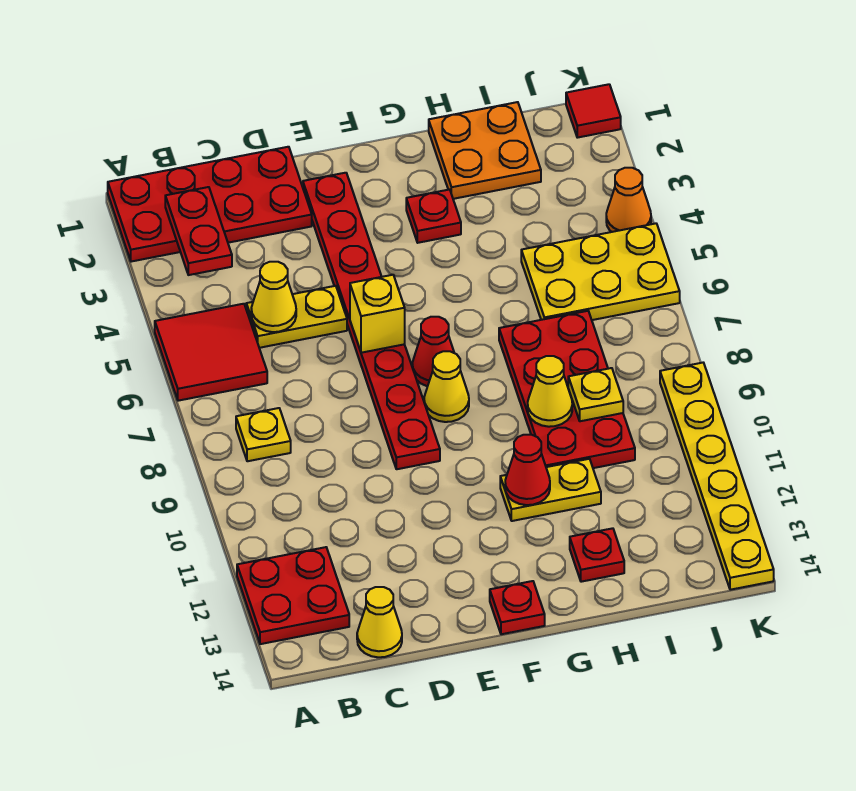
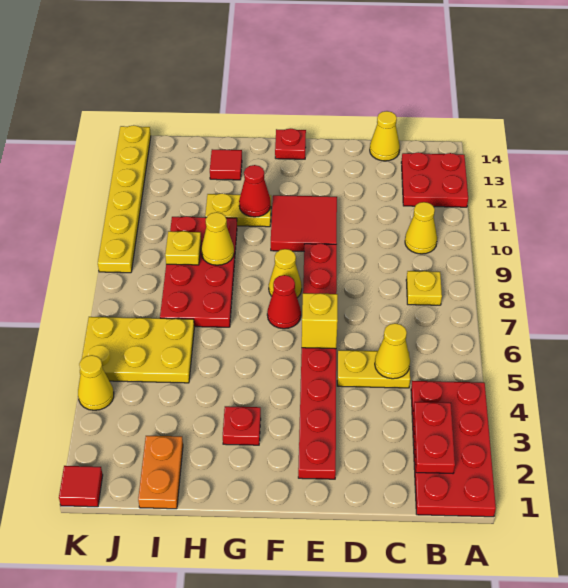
red plate A1:D2 level 1 -> red plate A1:B4 level 1
red tile A5:B6 level 1 -> red tile E10:F11 level 1
none -> yellow cone B10 level 1
orange plate H1:I2 level 1 -> orange plate I1:I2 level 1
red plate H13 level 1 -> red tile H13 level 1
orange cone K4 level 1 -> yellow cone K4 level 1

